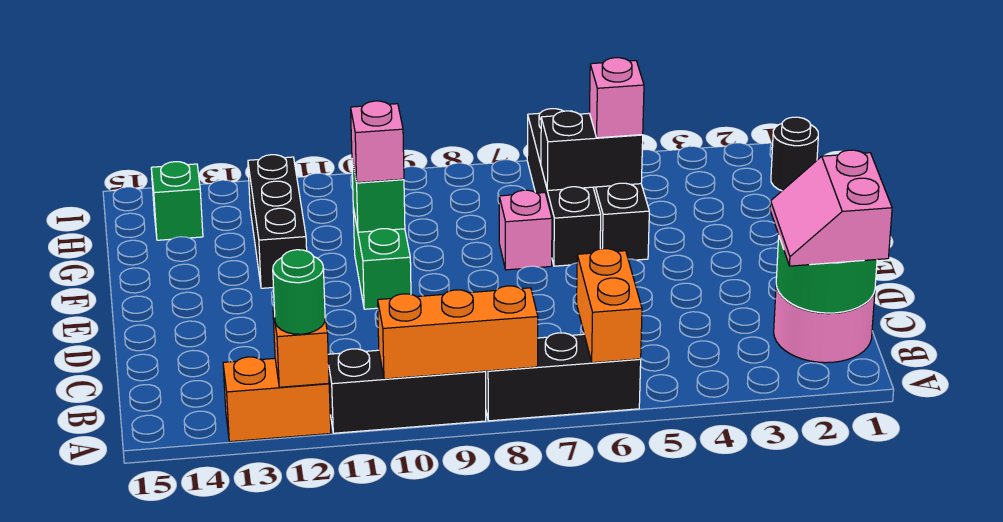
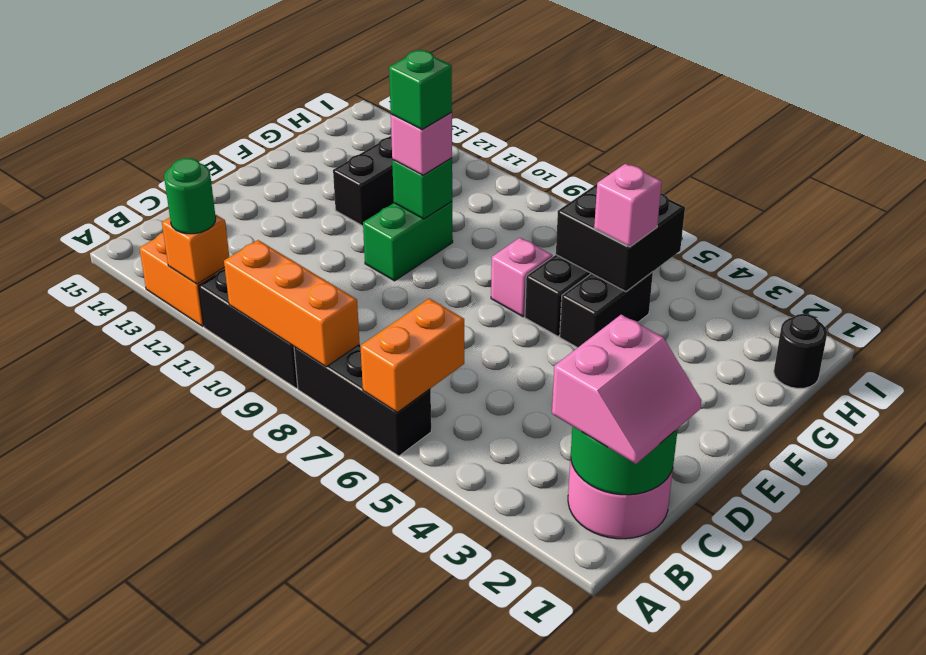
pink slope B1:C2 level 3 top 1 -> pink slope B1:C2 level 3 top 2
black brick G5:G6 level 2 -> black brick G5:H6 level 2
green brick H14 level 1 -> green brick F10 level 4

